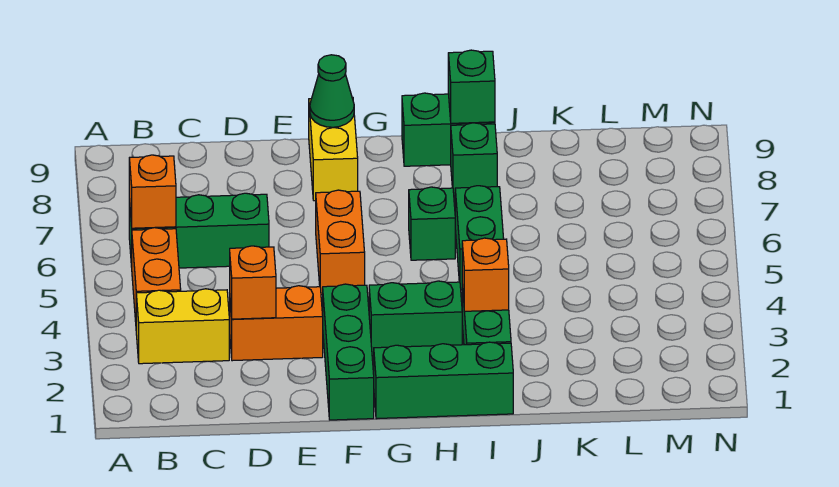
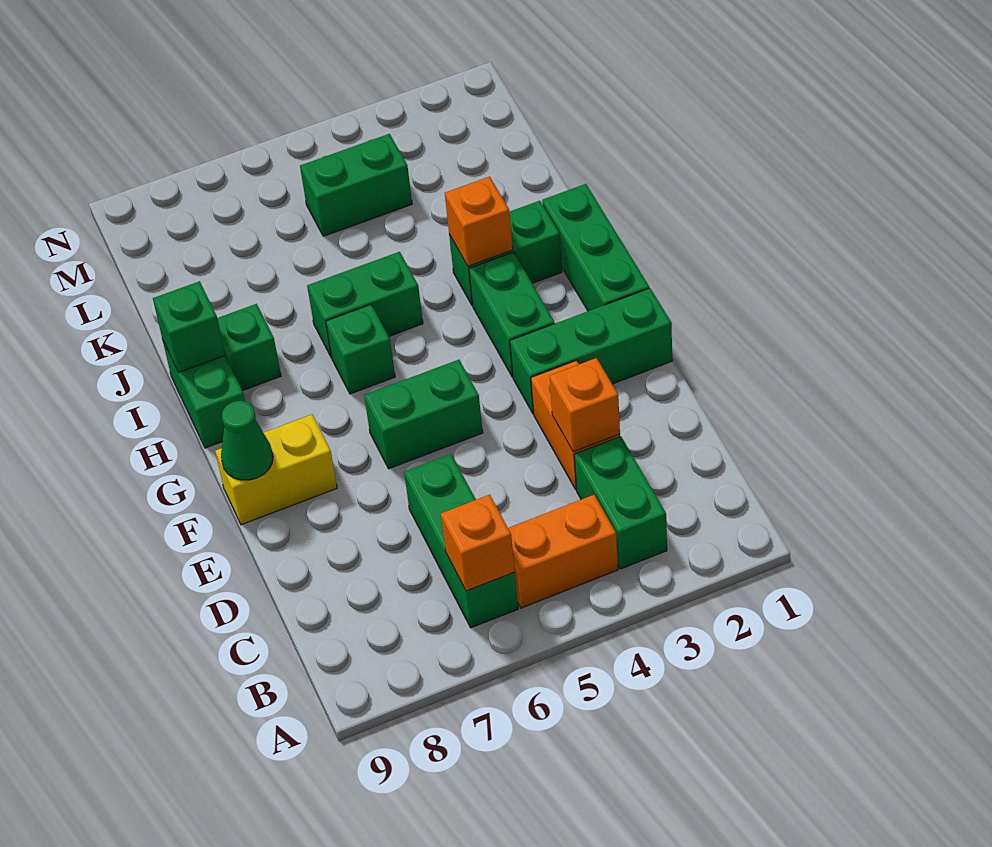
yellow brick B3:C3 level 1 -> green brick B3:C3 level 1
orange brick F5:F6 level 1 -> green brick F5:F6 level 1
none -> green brick L4:L5 level 1

